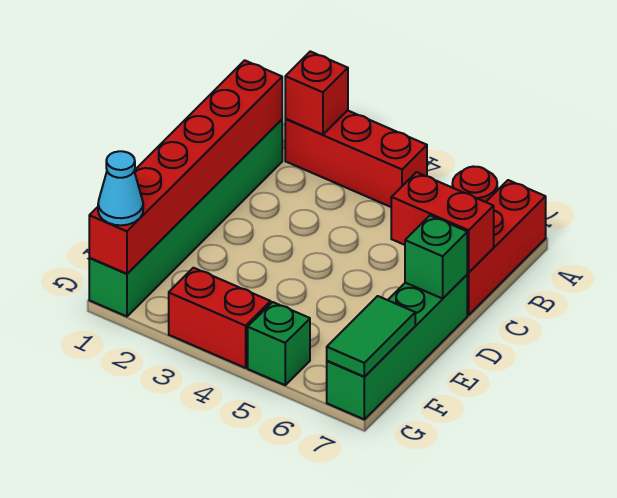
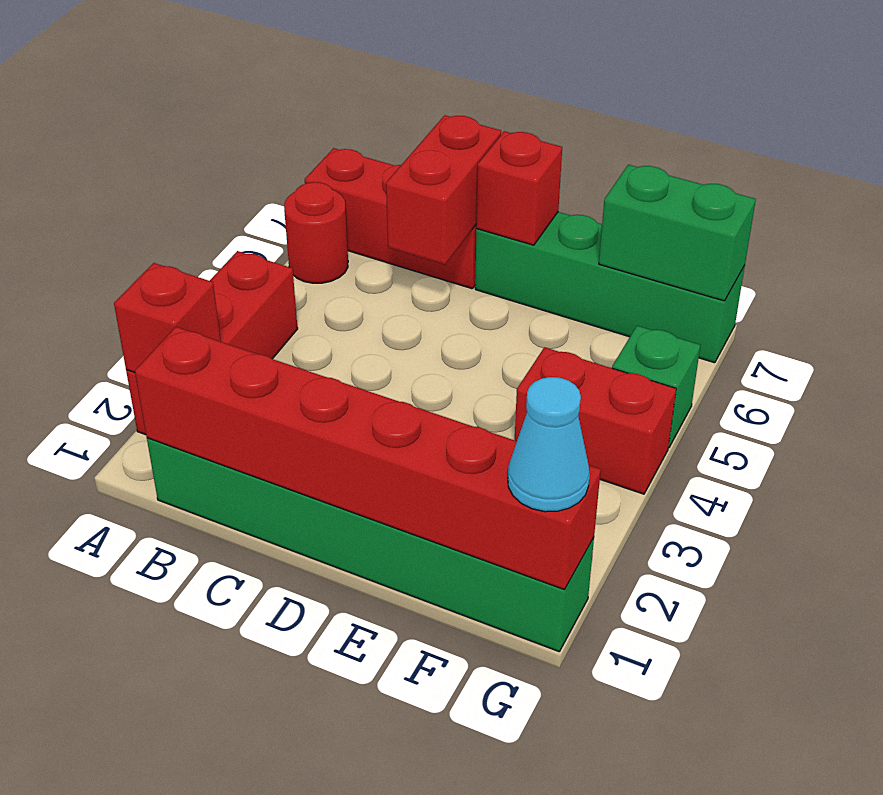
green brick D7 level 2 -> red brick D7 level 2
green tile F7:G7 level 2 -> green brick F7:G7 level 2
red brick G3:G4 level 1 -> red brick F4:G4 level 1

